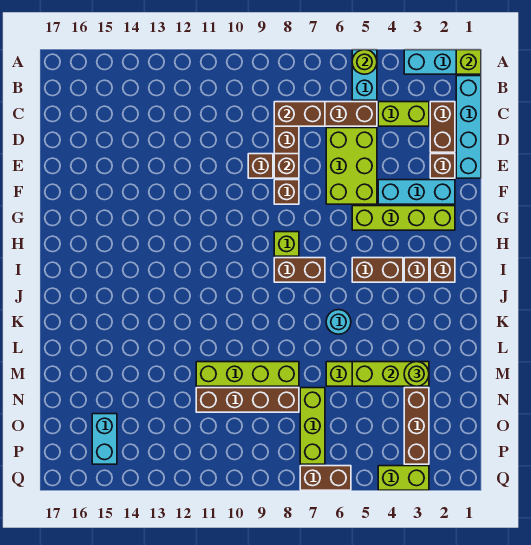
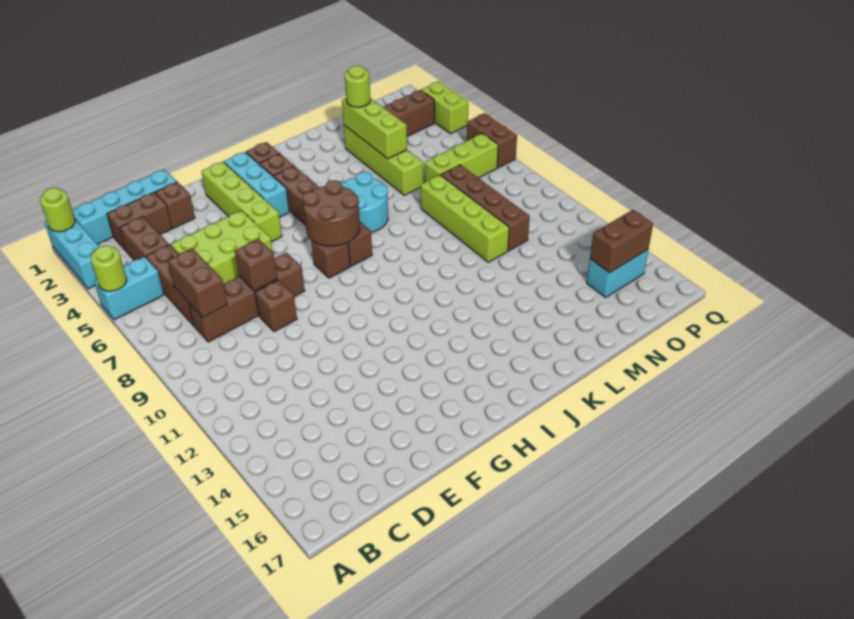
lime brick A1 level 2 -> lime round brick A1 level 2
lime brick C3:C4 level 1 -> brown brick C3:C4 level 1
cyan brick F2:F4 level 1 -> cyan brick H2:H4 level 1
none -> brown round brick H7:I8 level 2
lime brick H8 level 1 -> brown brick H8 level 1
cyan round brick K6 level 1 -> cyan round brick J6:K7 level 1
none -> brown brick O15:P15 level 2

